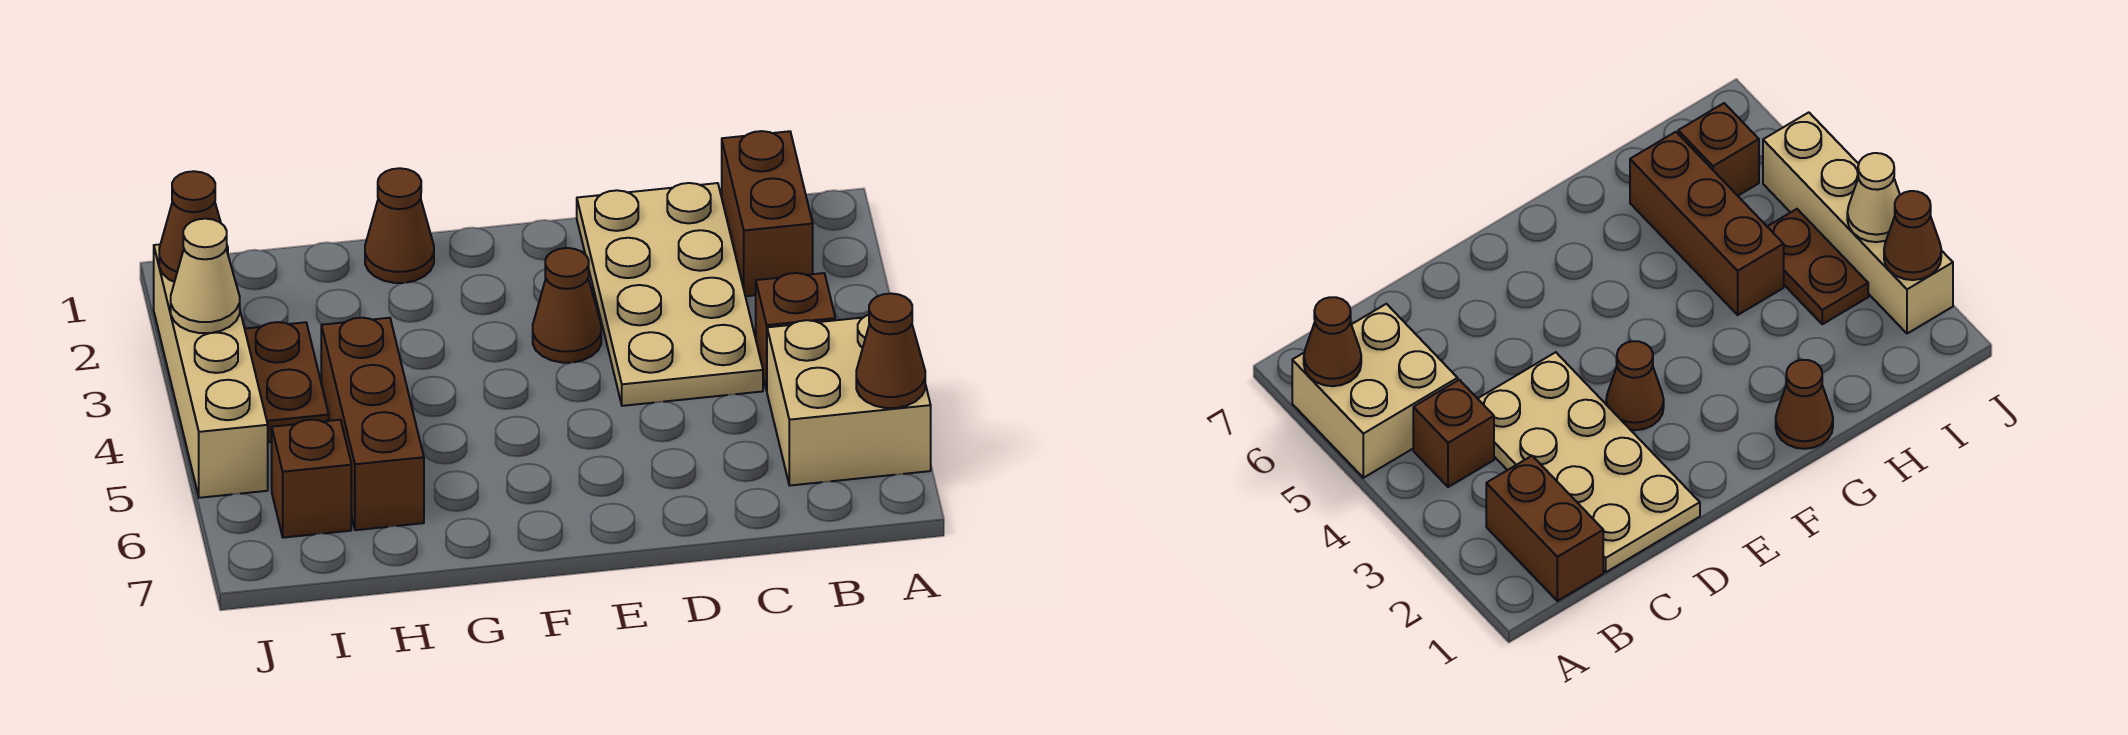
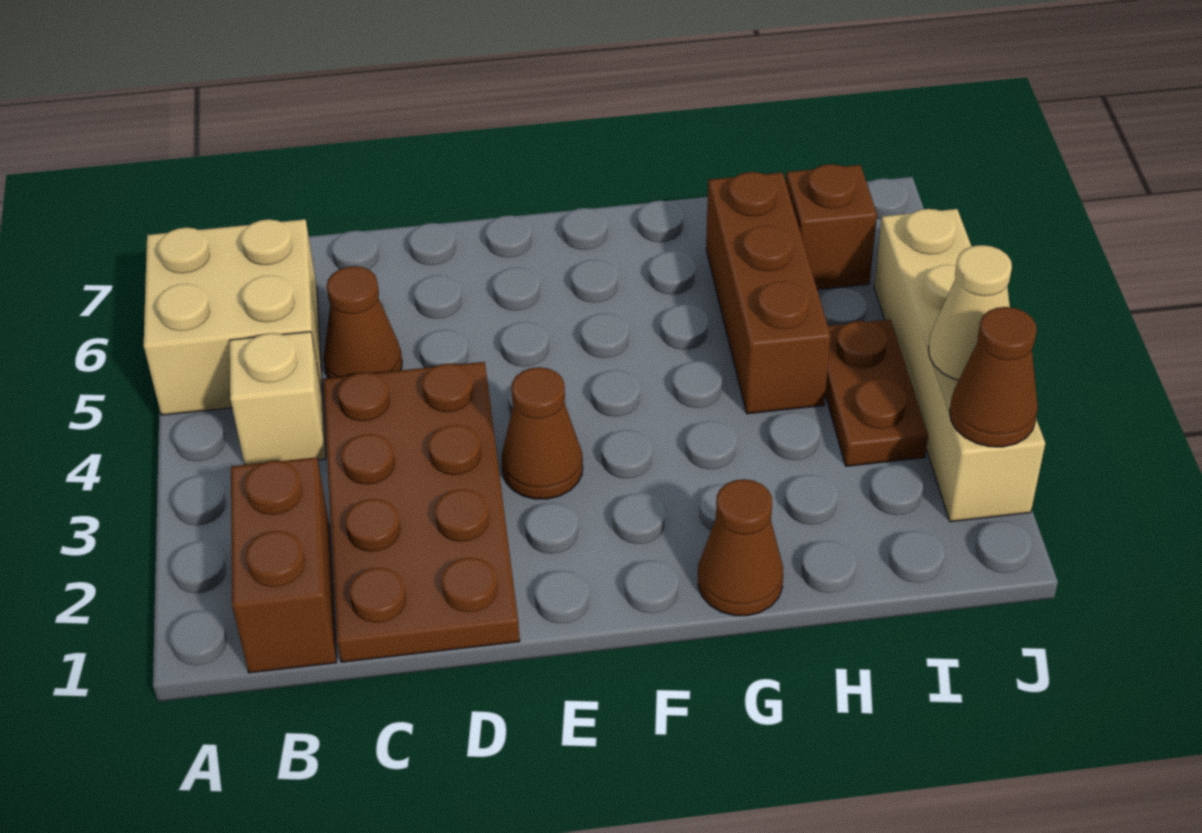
brown cone A6 level 2 -> brown cone C5 level 1
brown brick B4 level 1 -> tan brick B4 level 1
tan plate C1:D4 level 1 -> brown plate C1:D4 level 1

